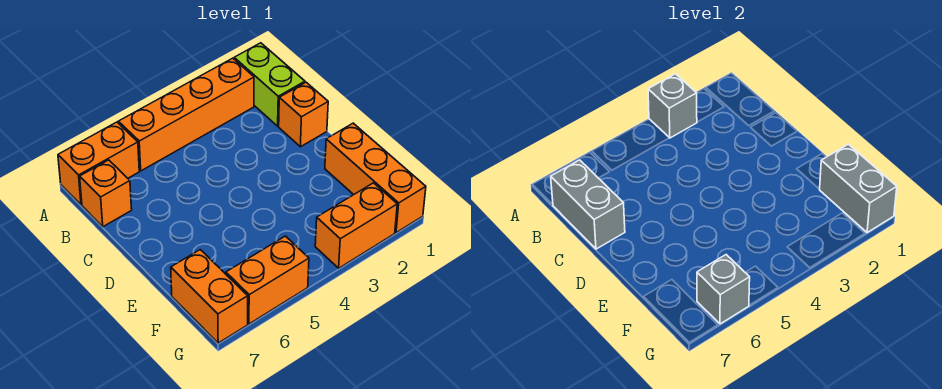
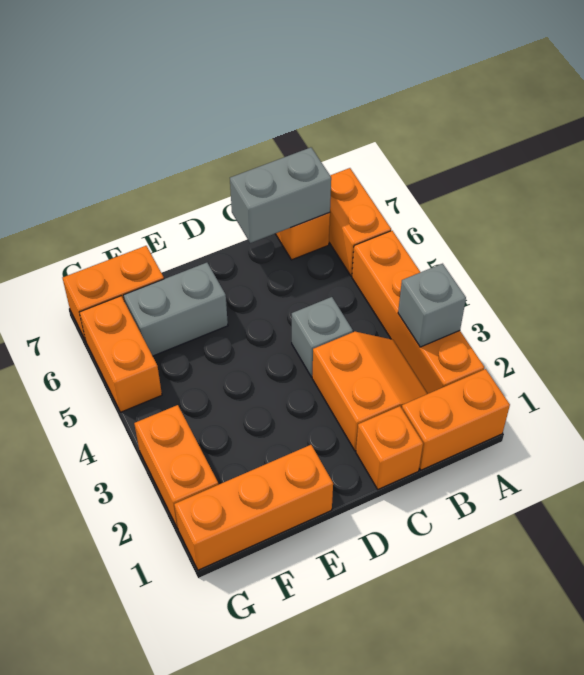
lime brick A1:B1 level 1 -> orange brick A1:B1 level 1
none -> orange slope B2:C3 level 1 top C
grey brick F1:G1 level 2 -> grey brick E6:F6 level 1
grey brick G6 level 2 -> grey brick C4 level 1

